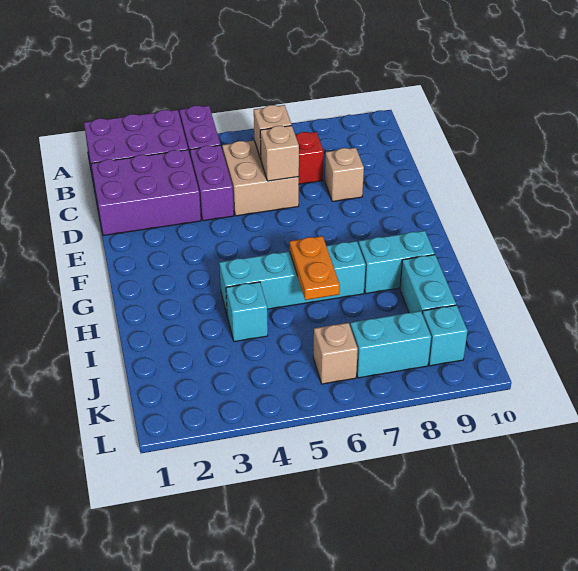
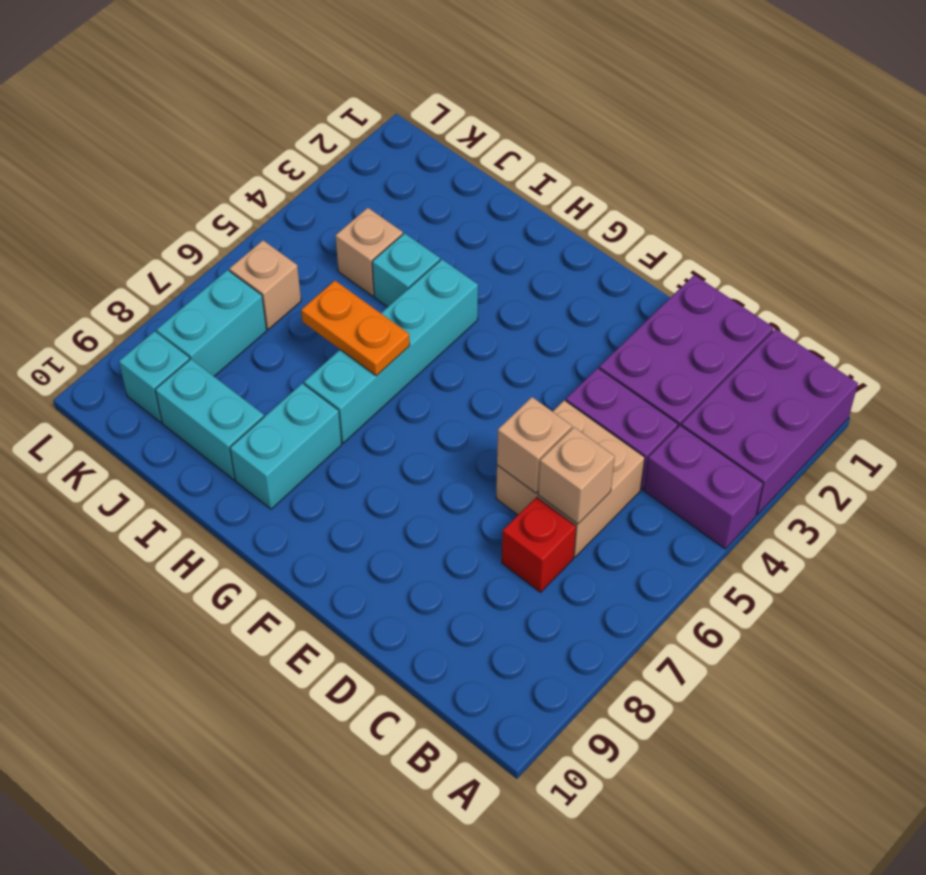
tan brick D8 level 1 -> tan brick J4 level 1

